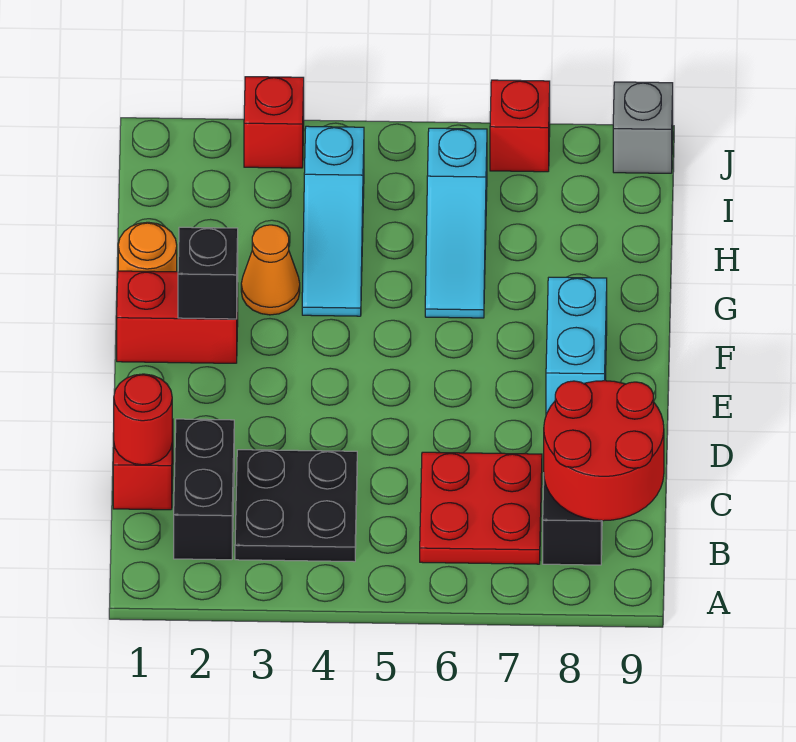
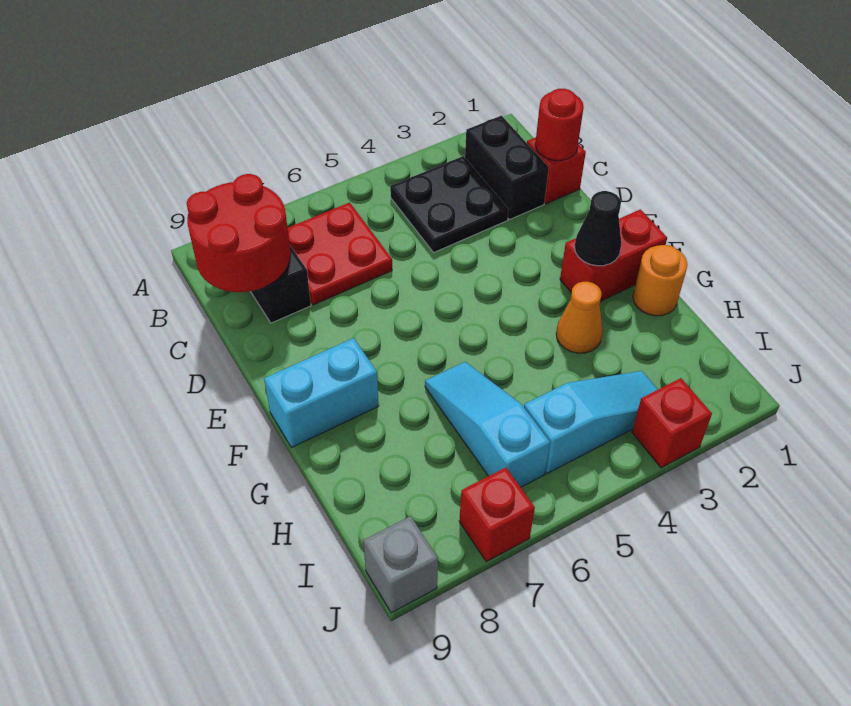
cyan brick E8:F8 level 1 -> cyan brick F8:F9 level 1
black brick F2 level 2 -> black cone F2 level 2
cyan slope G4:I4 level 1 top I -> cyan slope I3:I5 level 1 top 5

